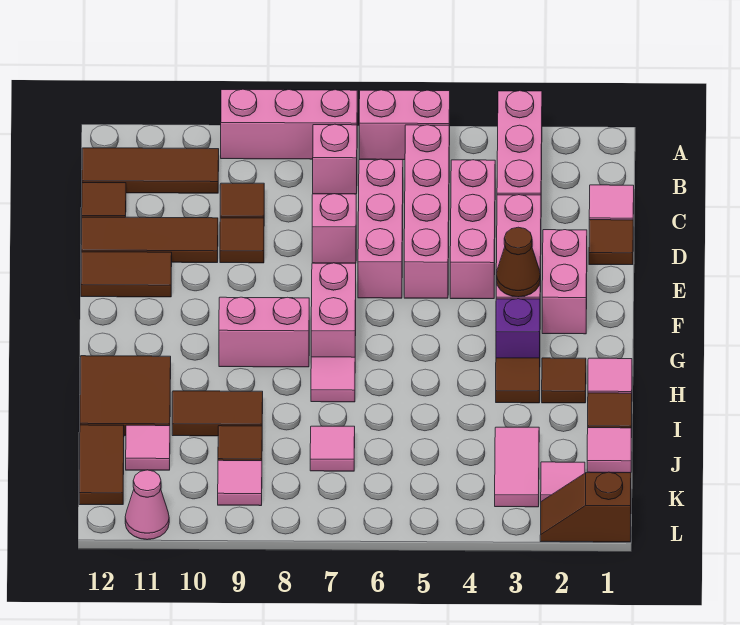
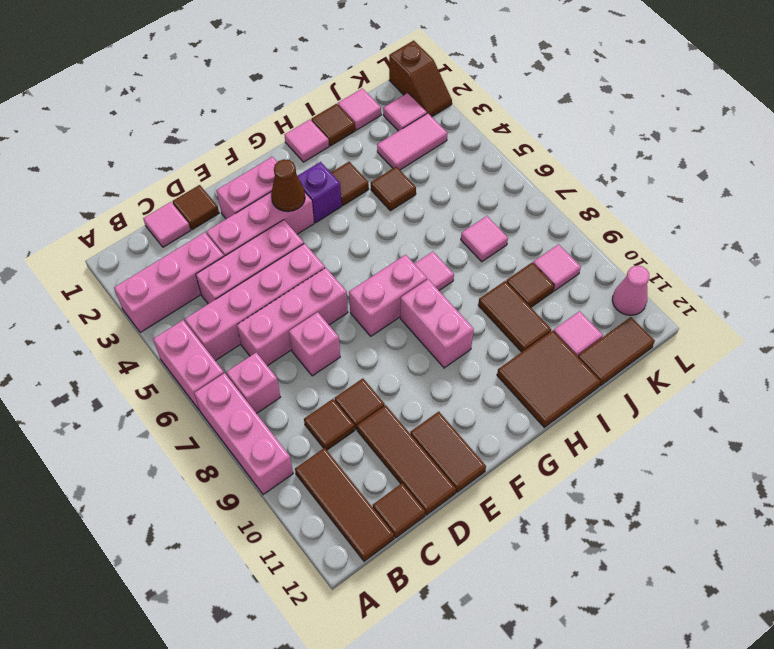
brown tile H2 level 1 -> brown tile I4 level 1

